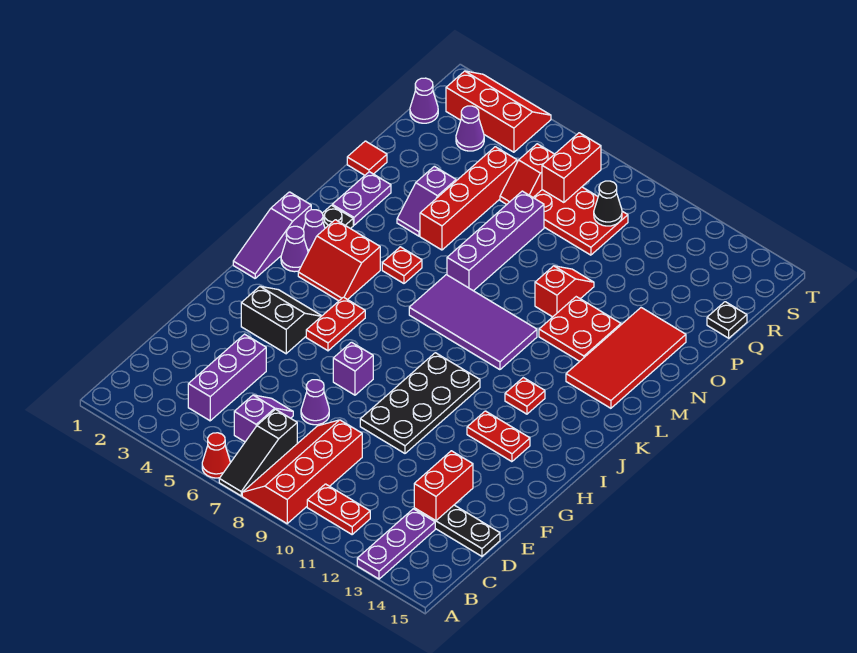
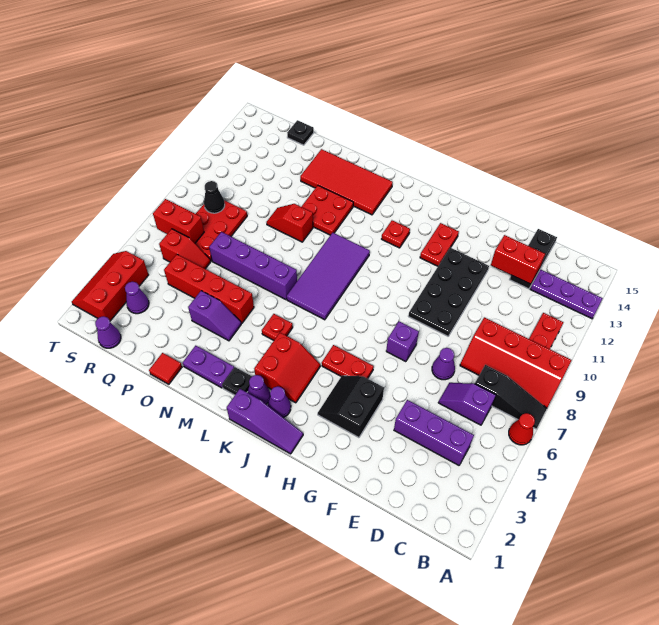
black plate F9:I10 level 1 -> black plate F9:G12 level 1

